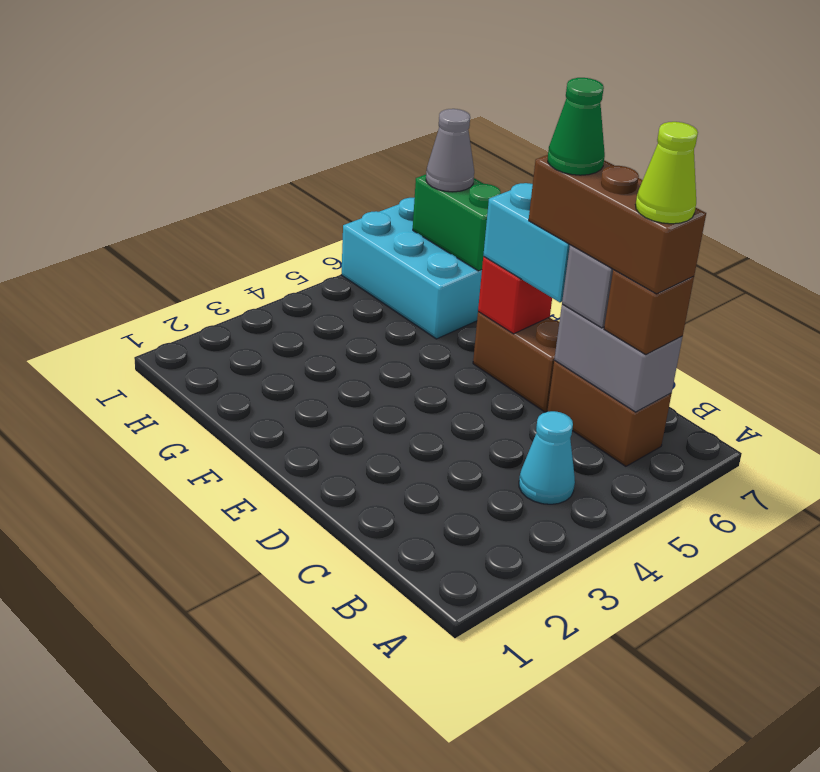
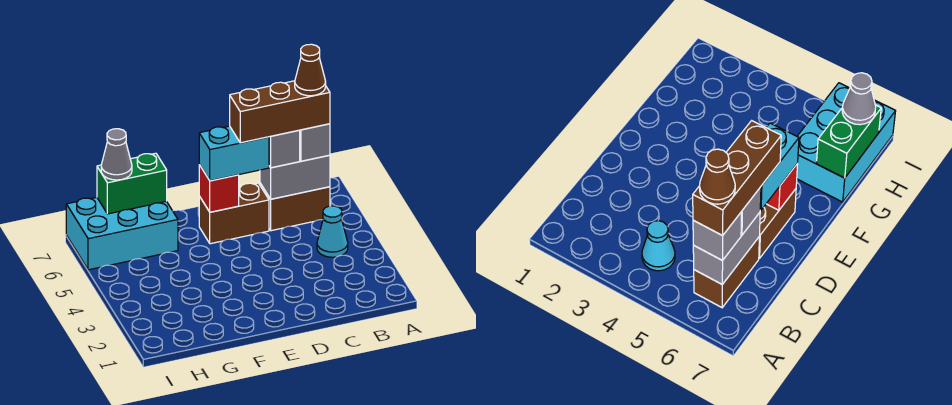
brown brick B6 level 3 -> grey brick B6 level 3
lime cone B6 level 5 -> brown cone B6 level 5
green cone D6 level 5 -> none

